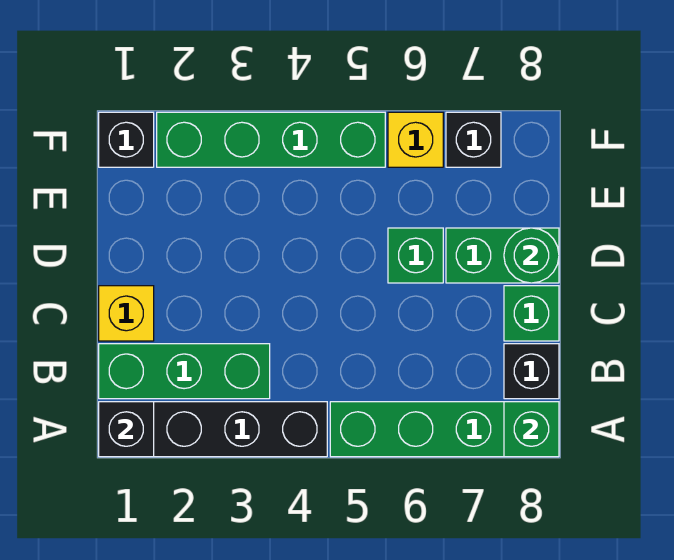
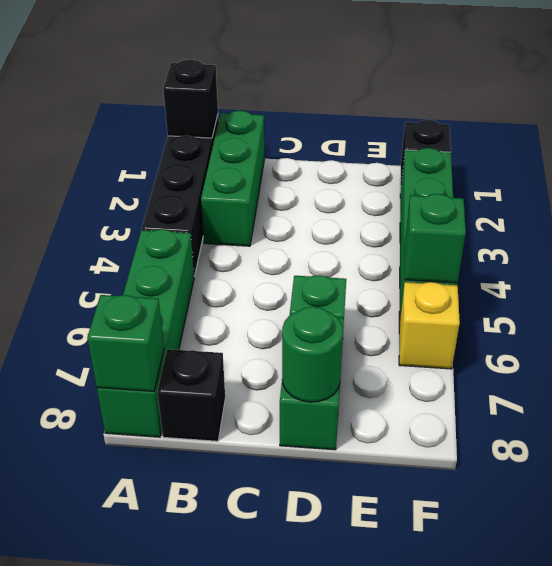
yellow brick C1 level 1 -> none
green brick C8 level 1 -> green brick F5 level 2
black brick F7 level 1 -> none

